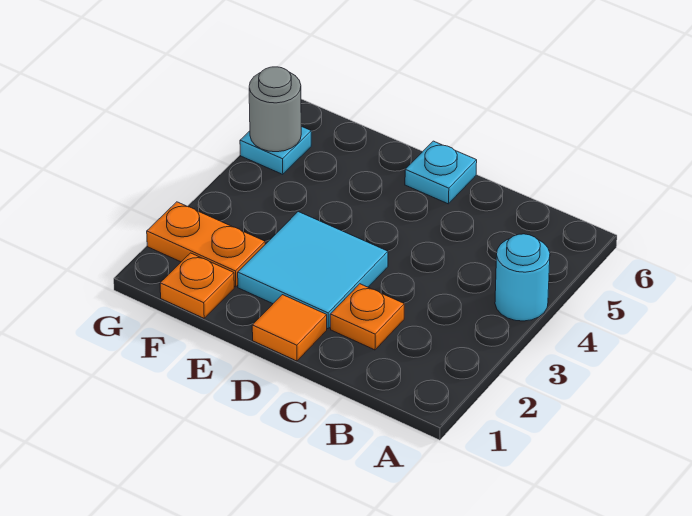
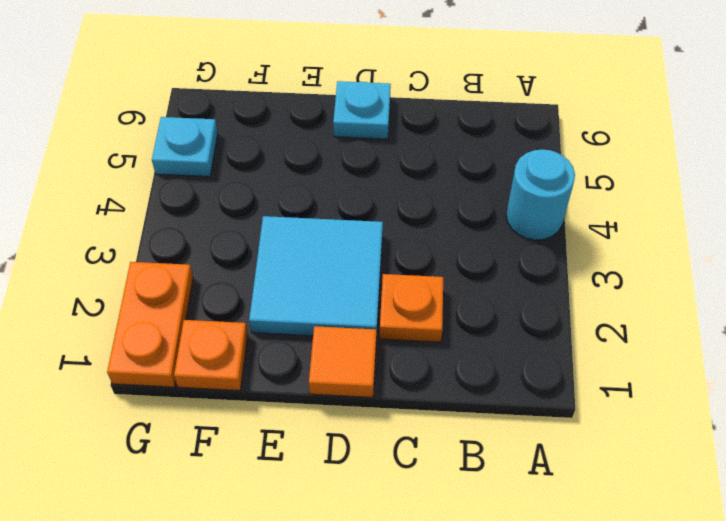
orange plate F2:G2 level 1 -> orange plate G1:G2 level 1
grey round brick G5 level 2 -> none

